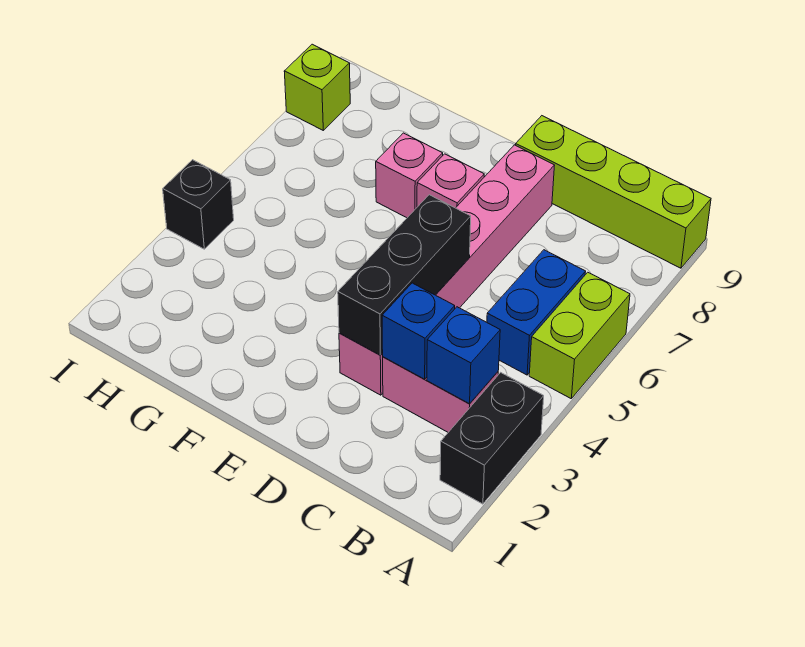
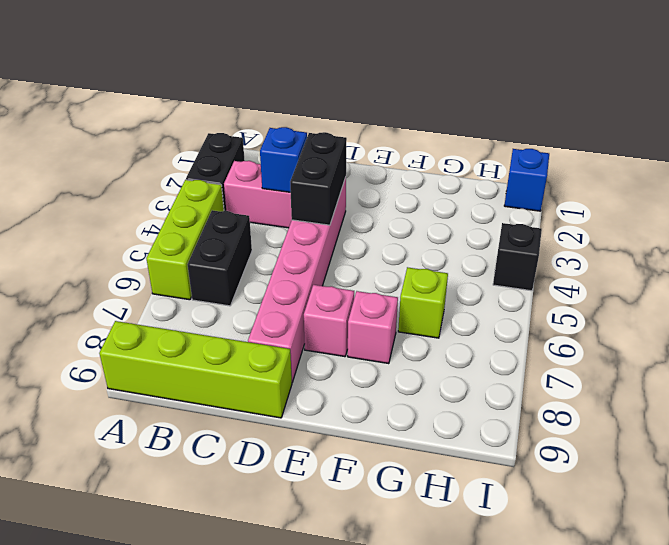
lime brick A5:A6 level 1 -> lime brick A4:A6 level 1
blue brick B3 level 2 -> blue brick I1 level 1
blue brick B5:B6 level 1 -> black brick B5:B6 level 1
black brick D3:D5 level 2 -> black brick D3:D4 level 2
lime brick I8 level 1 -> lime brick G6 level 1

